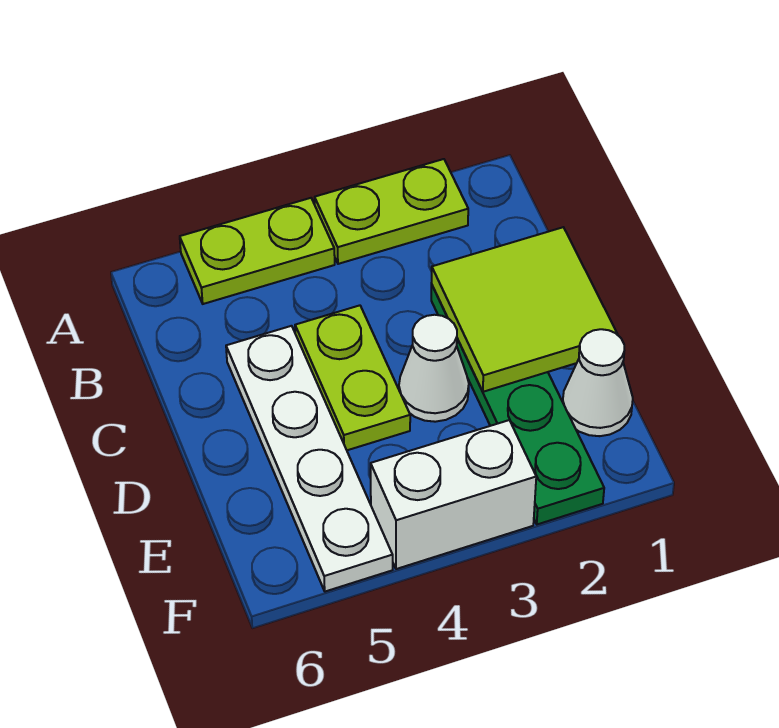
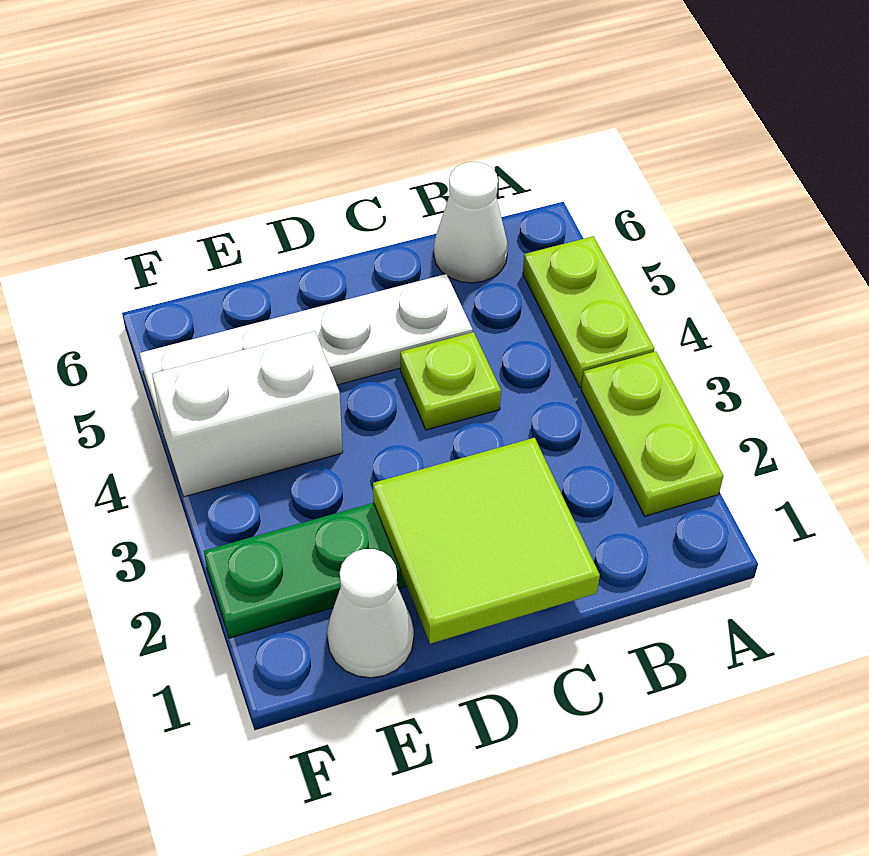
lime plate C4:D4 level 1 -> lime plate C4 level 1
white cone D3 level 1 -> white cone B6 level 1
white brick F3:F4 level 1 -> white brick E4:F4 level 1

